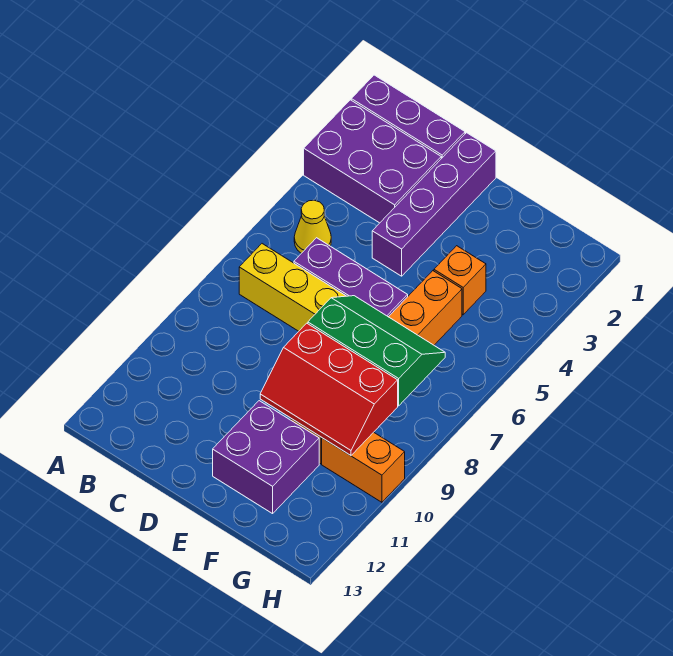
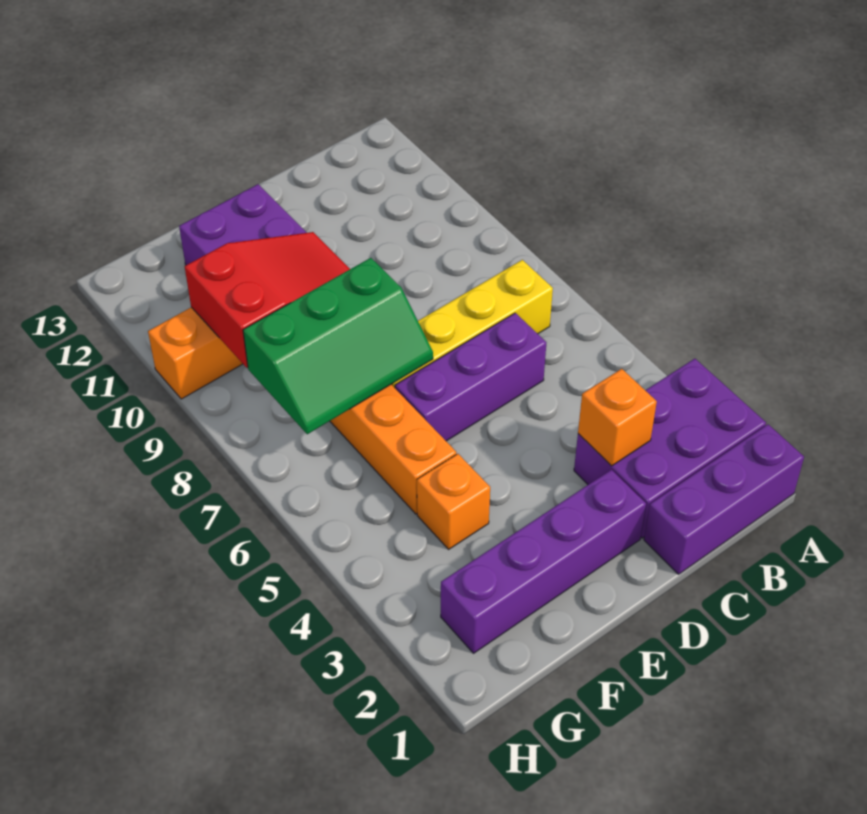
yellow cone B5 level 1 -> none
none -> orange brick C3 level 2
purple brick D1:D4 level 1 -> purple brick D2:G2 level 1
red slope E9:G10 level 2 top 9 -> red slope E9:G10 level 2 top G

